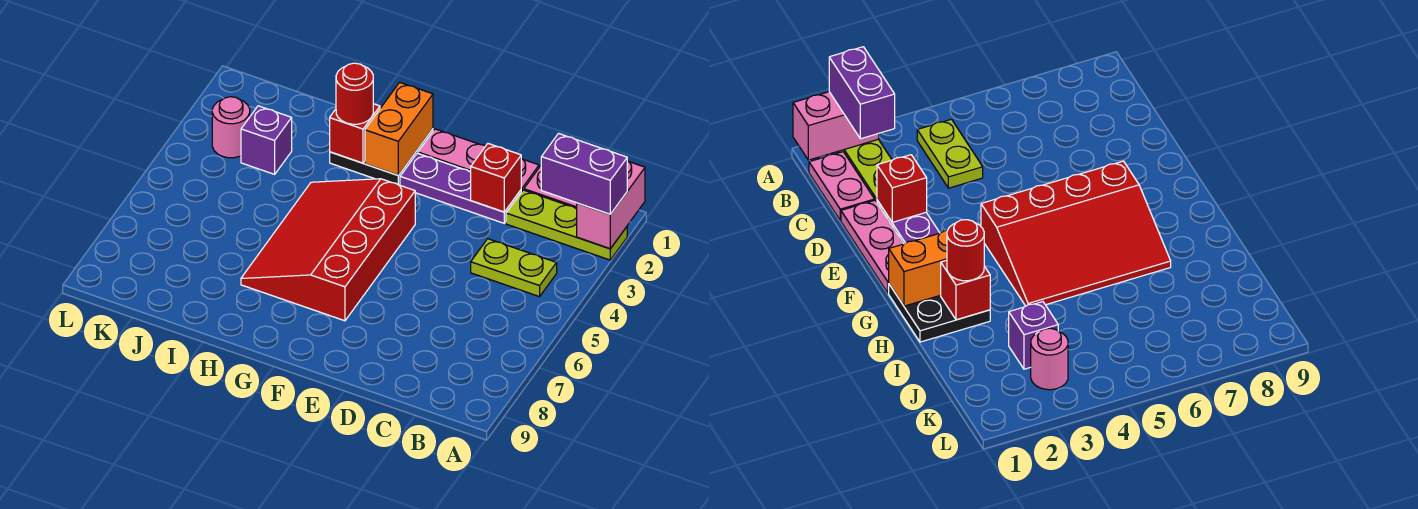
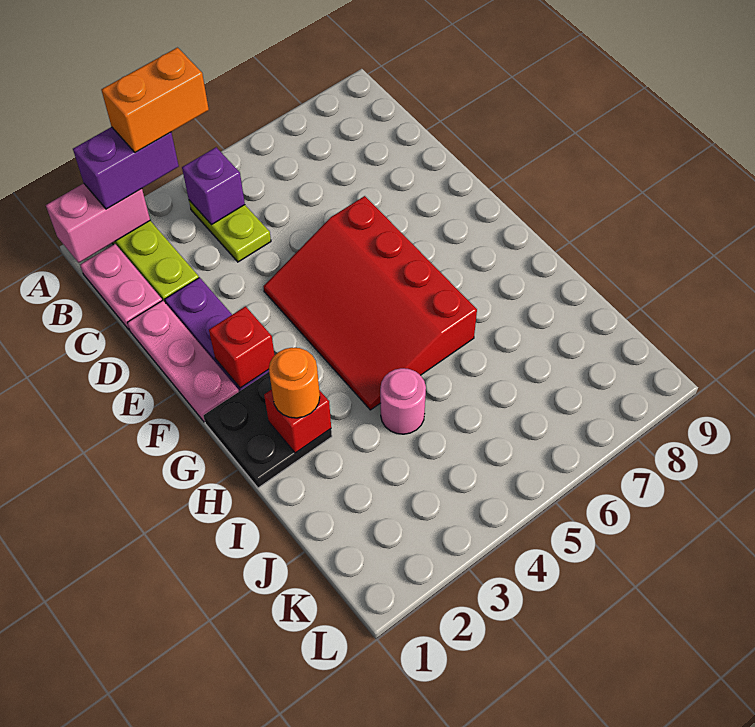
purple brick A2:B2 level 3 -> purple brick A2:A3 level 3
red brick D2 level 2 -> red brick F2 level 2
red slope F4:H7 level 1 top F -> red slope E4:H6 level 1 top 6
orange brick G1:G2 level 2 -> orange brick A3:A4 level 4
red round brick H2 level 3 -> orange round brick H2 level 3
purple brick J3 level 1 -> purple brick B4 level 2
pink round brick K3 level 1 -> pink round brick I4 level 1

